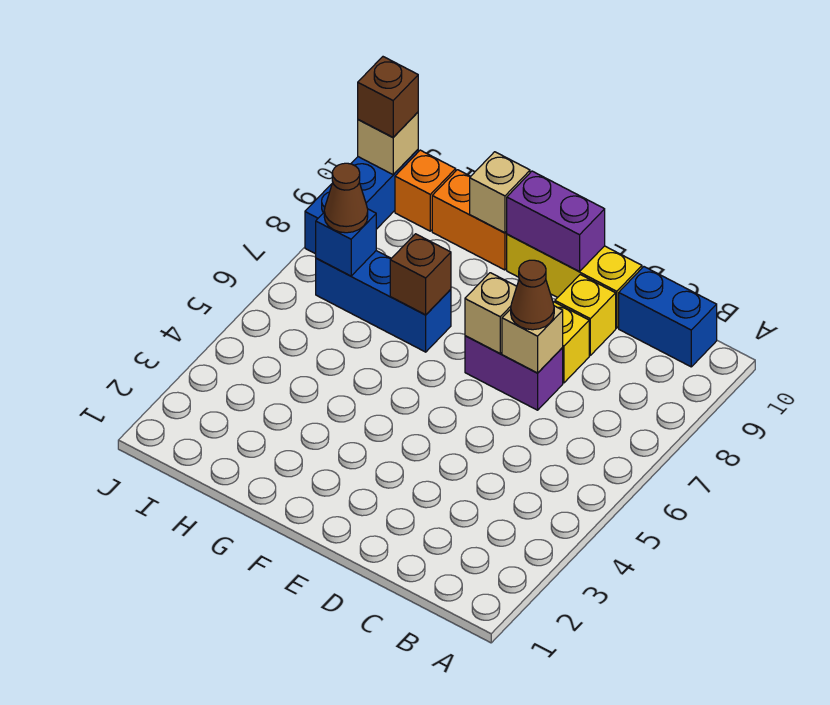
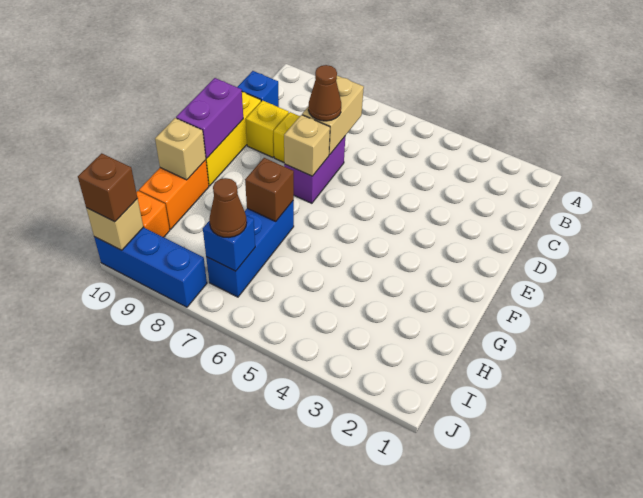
blue brick B10:C10 level 1 -> blue brick C10 level 1
tan brick D7 level 2 -> tan brick C7:D7 level 2

